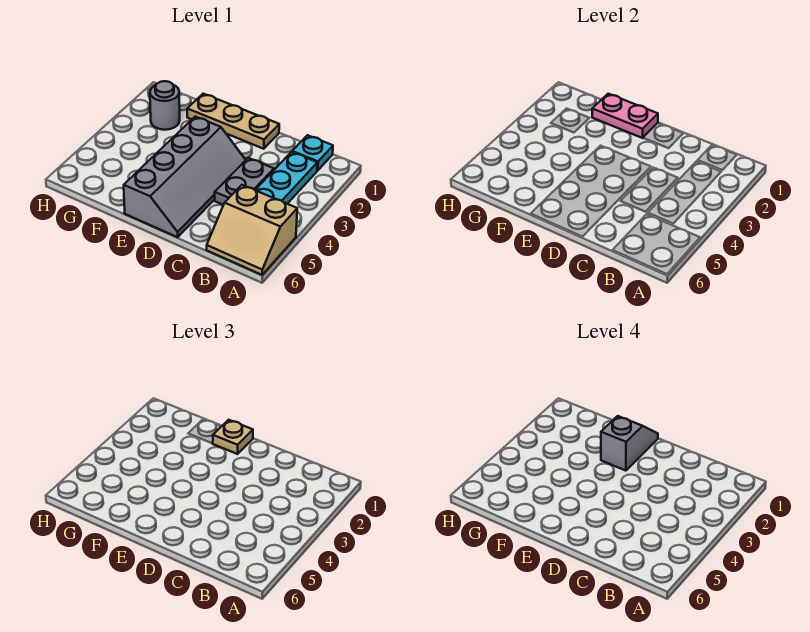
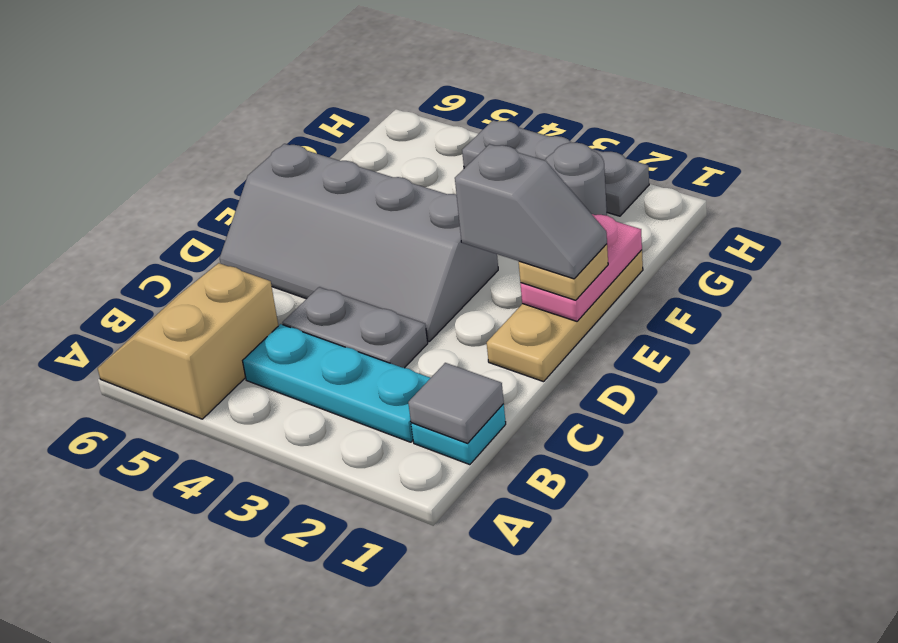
none -> grey tile B1 level 2
none -> grey plate H2:H4 level 1

